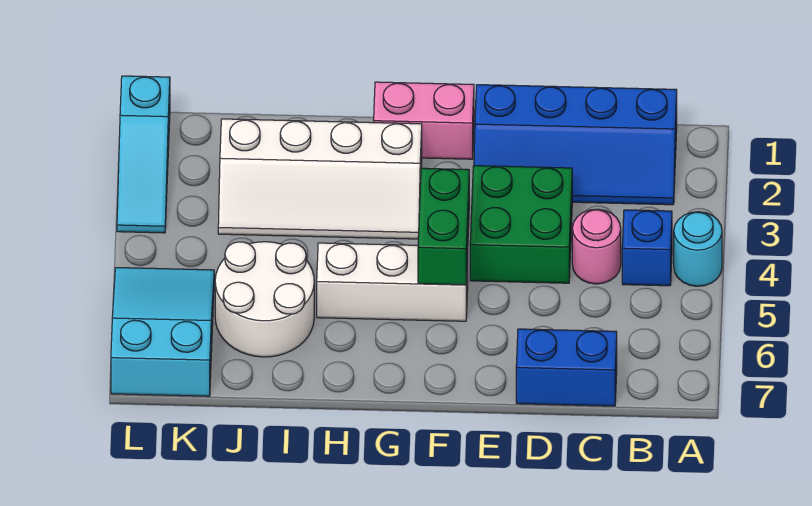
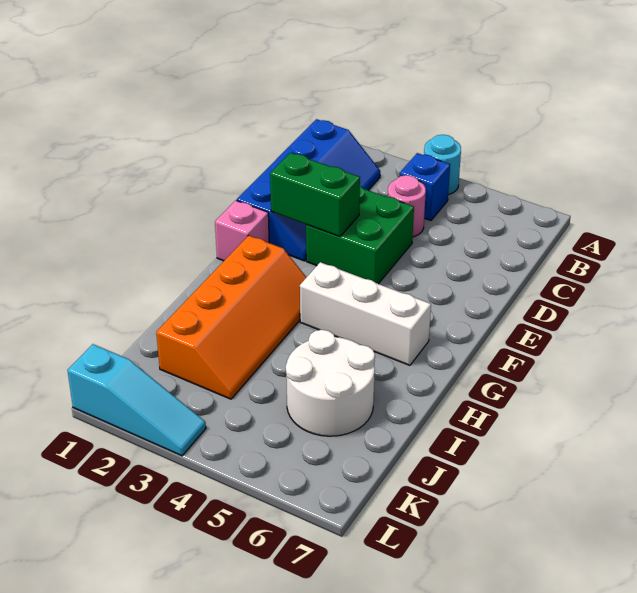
blue brick C7:D7 level 1 -> none
pink brick F1:G1 level 1 -> pink brick F1 level 1
green brick F4:F5 level 2 -> green brick E2:E3 level 2
white brick F5:H5 level 1 -> white brick G4:G6 level 1
white slope G2:J3 level 1 top 2 -> orange slope G2:J3 level 1 top 2
cyan slope K5:L7 level 1 top 7 -> none

